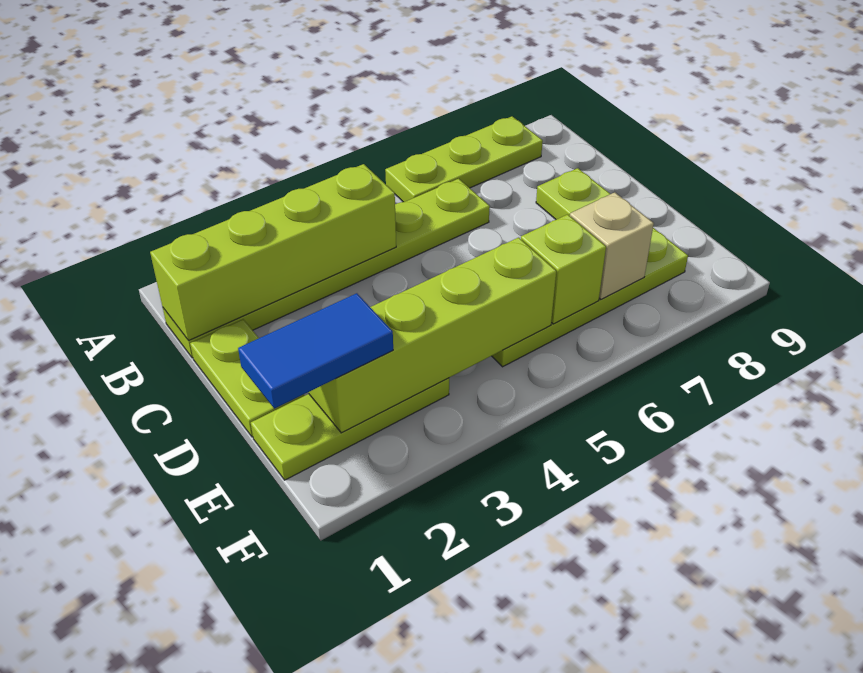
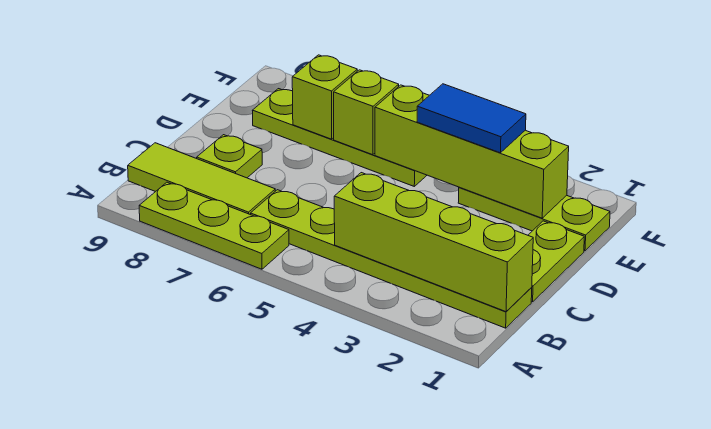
none -> lime tile B7:B9 level 1
blue tile E1:E2 level 3 -> blue tile E3:E4 level 3
tan brick E7 level 2 -> lime brick E7 level 2

